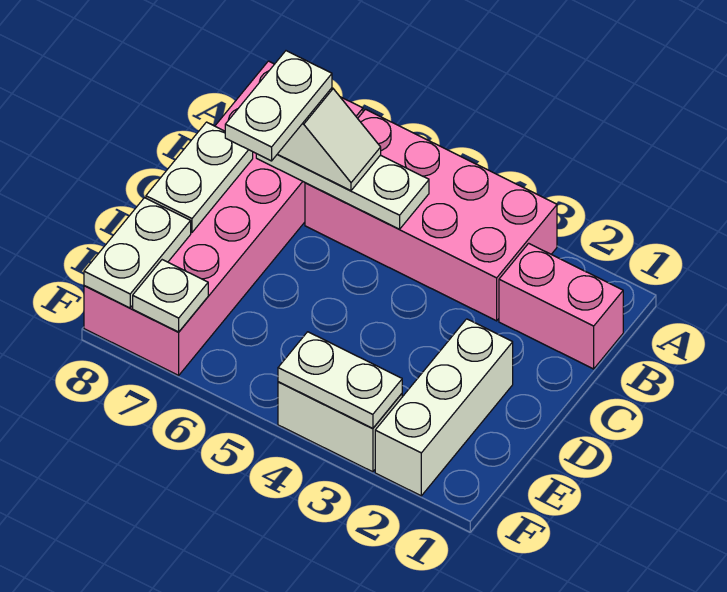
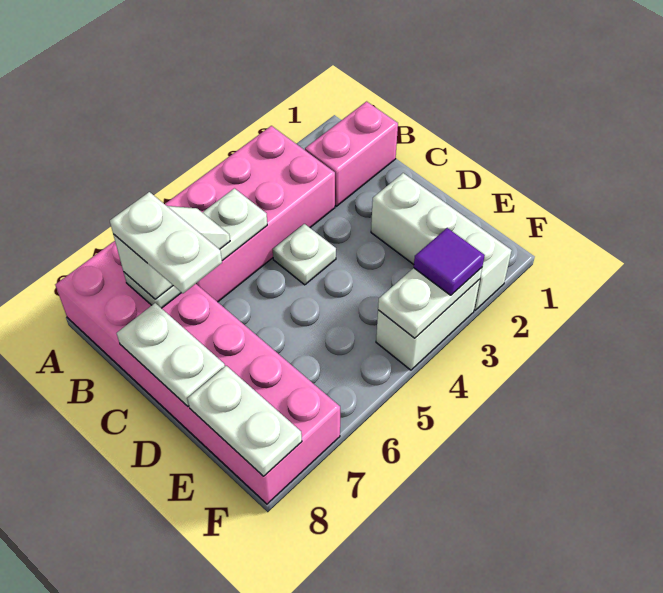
none -> purple tile F3 level 3
white plate F7 level 2 -> white plate C4 level 1

